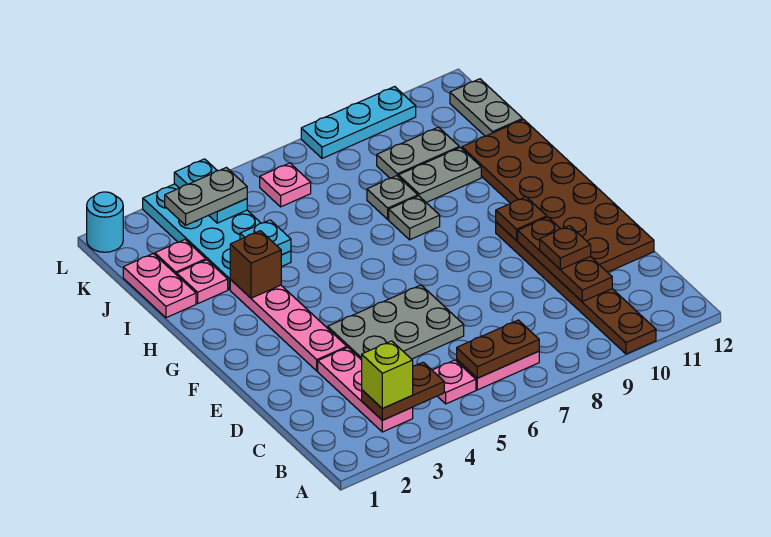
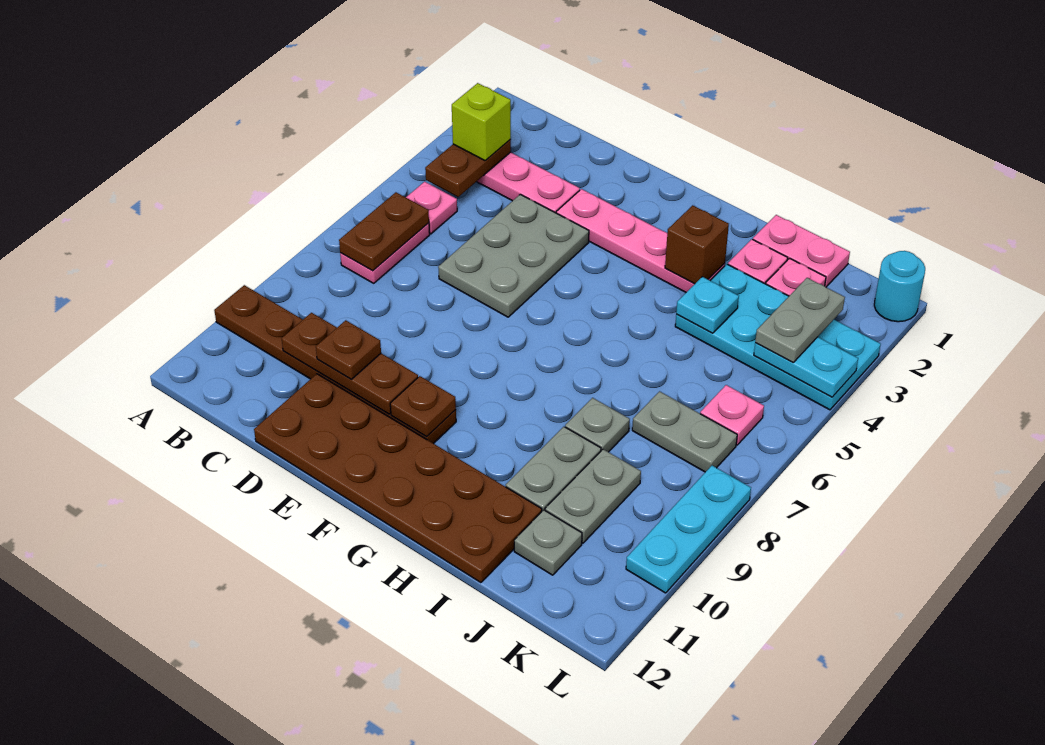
grey plate H8 level 1 -> grey plate J11 level 1
grey plate J12:K12 level 1 -> grey plate J7:K7 level 1

